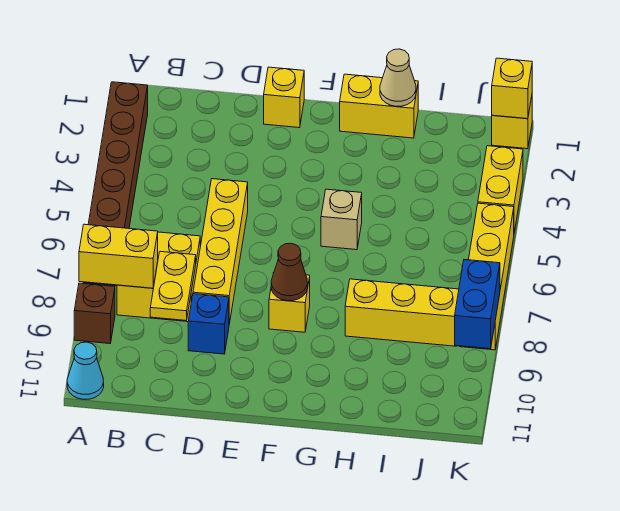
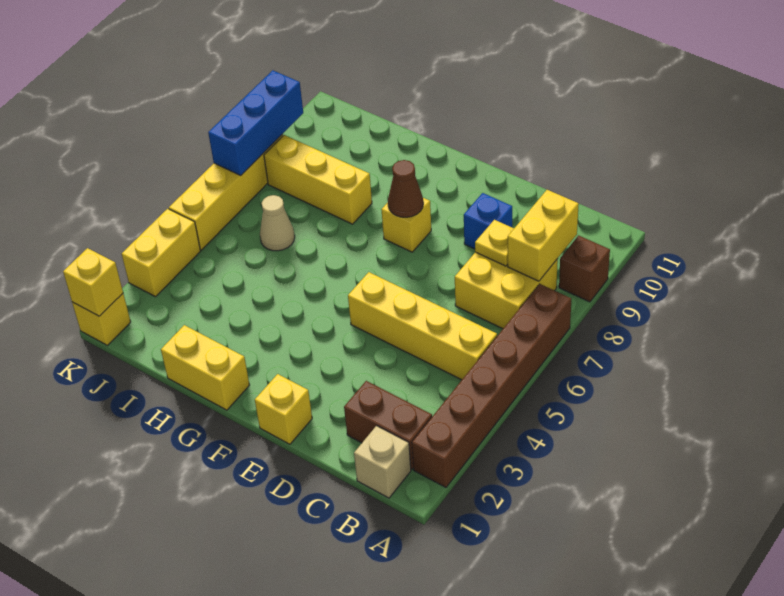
yellow brick A8:B8 level 2 -> yellow brick B8:B9 level 2
cyan cone A11 level 1 -> none
none -> brown brick B2:C2 level 1
yellow plate C8:C9 level 2 -> yellow plate C8 level 2
yellow brick D5:D8 level 1 -> yellow brick B5:E5 level 1
tan brick G5 level 1 -> tan brick B1 level 1
tan cone H1 level 2 -> tan cone I6 level 1
blue brick K8:K9 level 2 -> blue brick K7:K9 level 2

